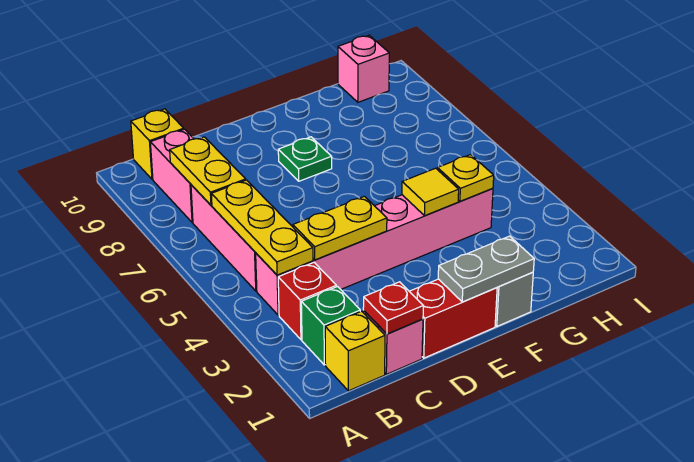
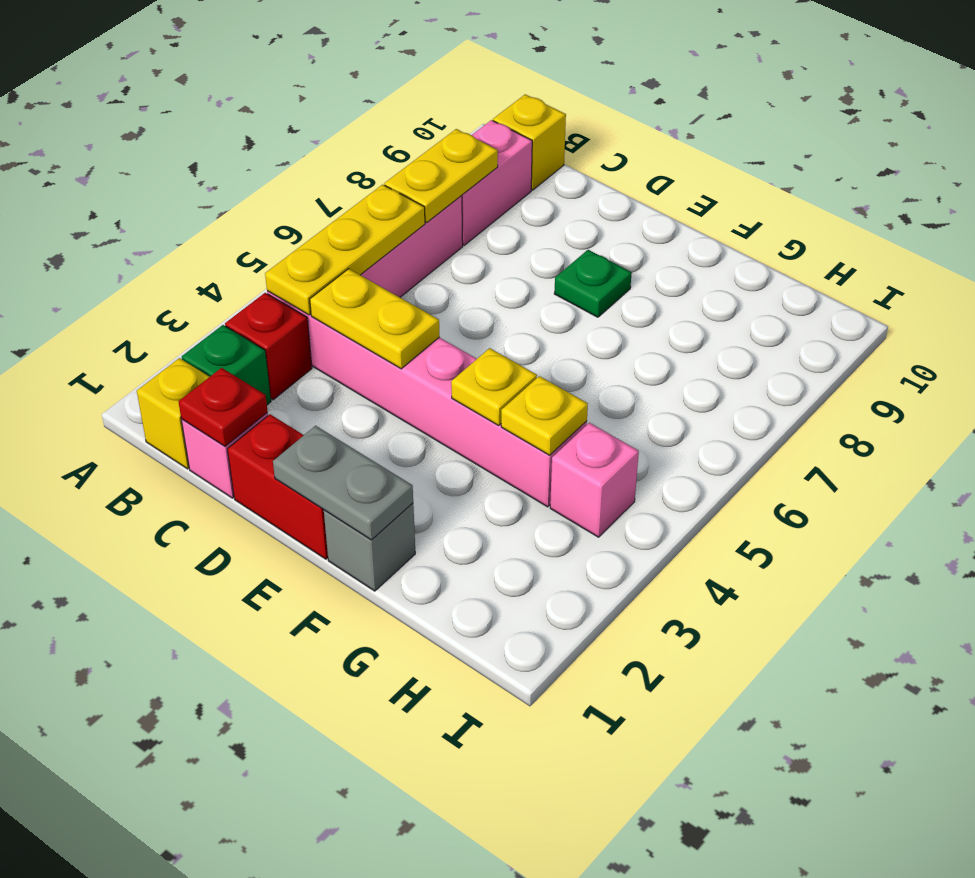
yellow tile F4 level 2 -> yellow plate F4 level 2
pink brick H10 level 1 -> pink brick H4 level 1

